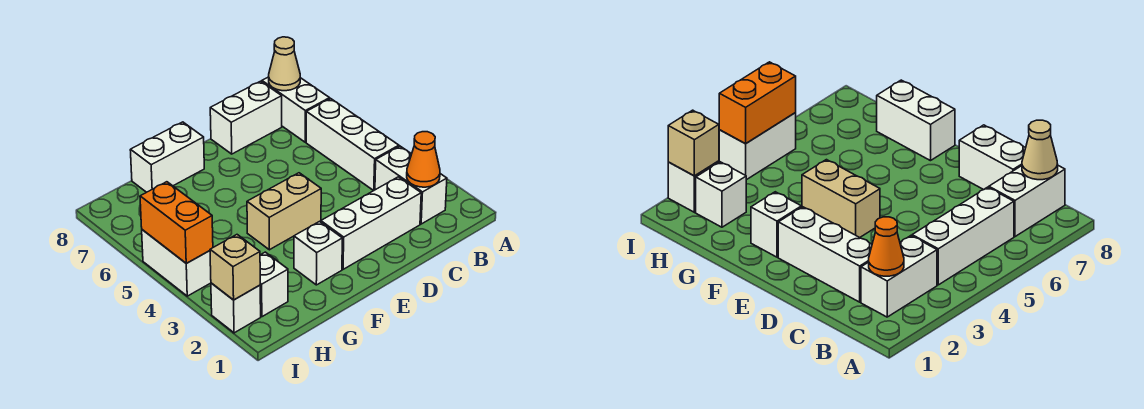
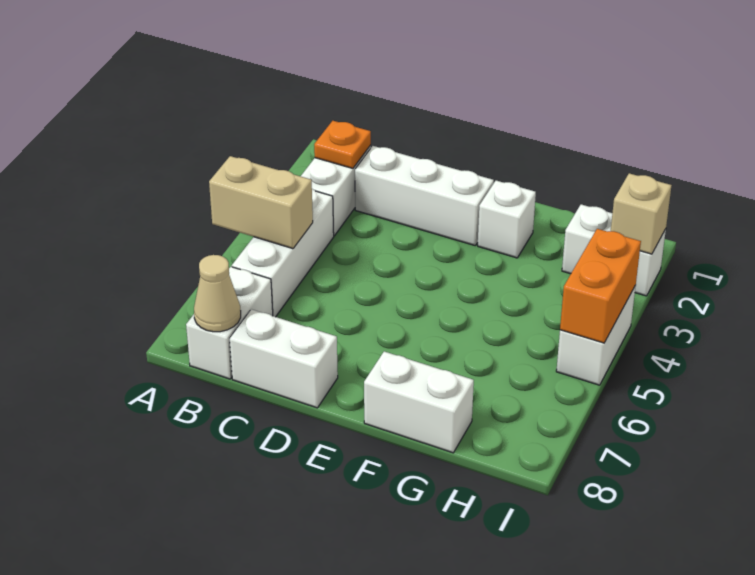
orange cone B2 level 2 -> orange plate B2 level 2
tan brick E4:F4 level 1 -> tan brick A5:B5 level 2

